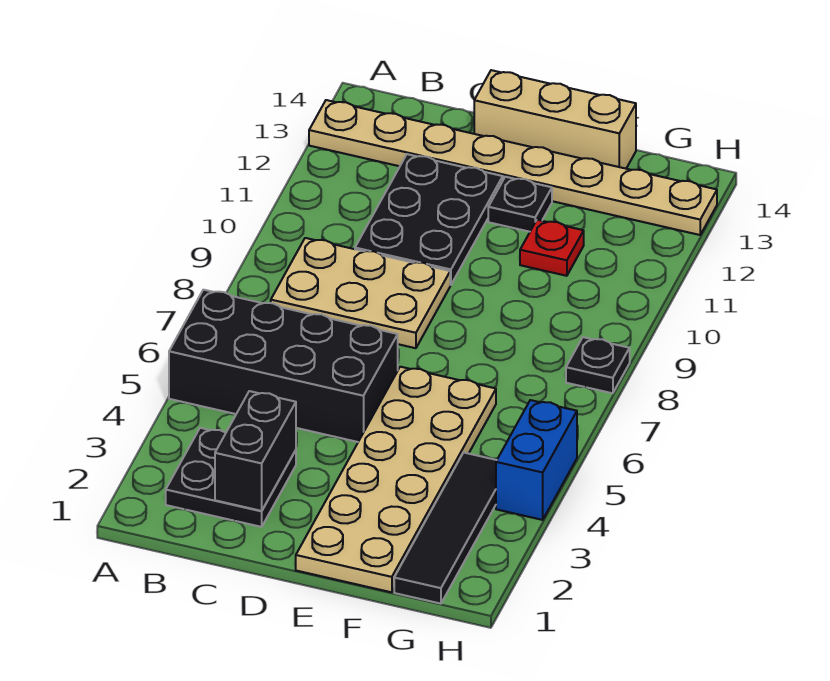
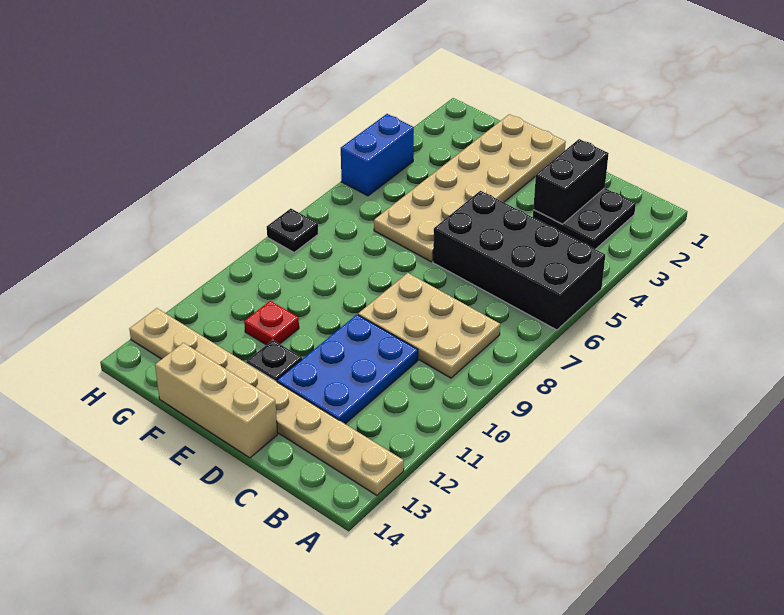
black plate C10:D12 level 1 -> blue plate C10:D12 level 1
black tile G1:G4 level 1 -> none

